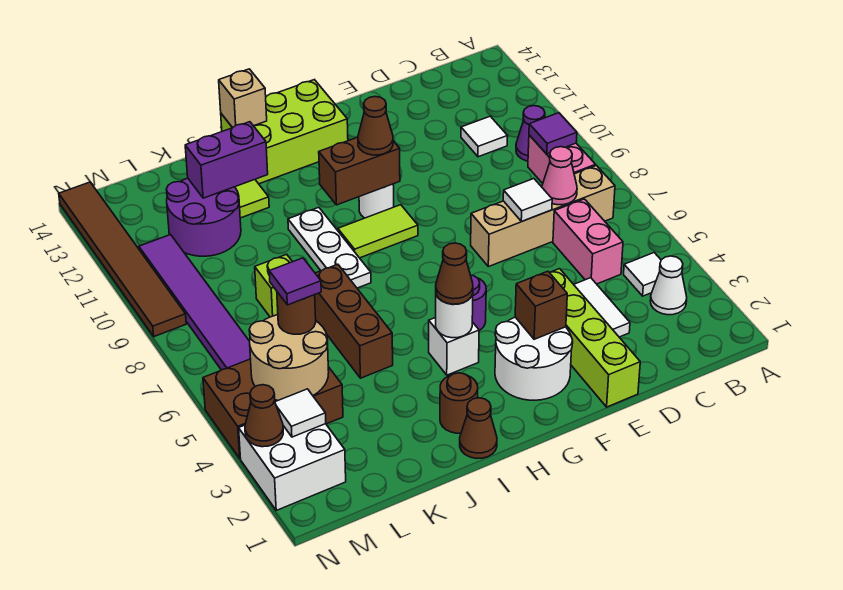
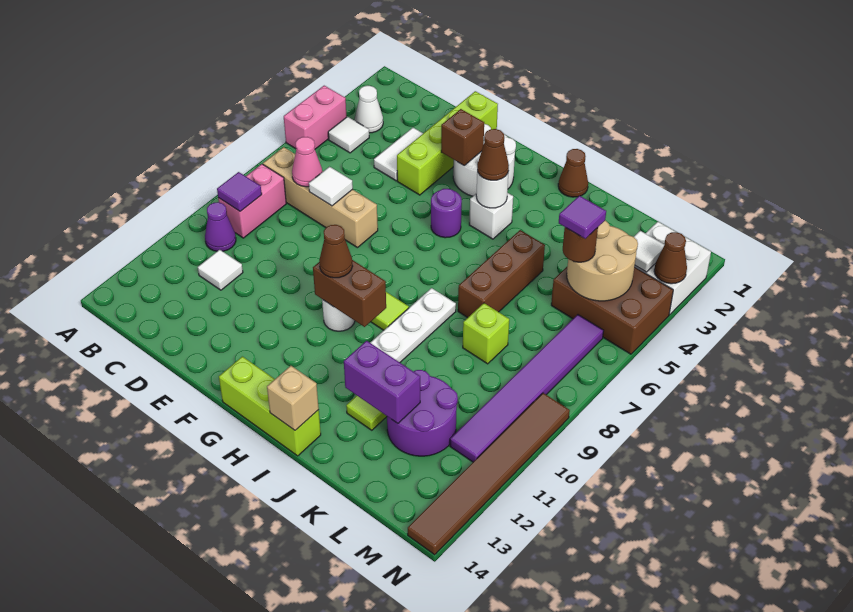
pink brick C5:C6 level 1 -> pink brick A4:A5 level 1
lime brick G13:I14 level 1 -> lime brick G14:I14 level 1
brown round brick I2 level 1 -> none

